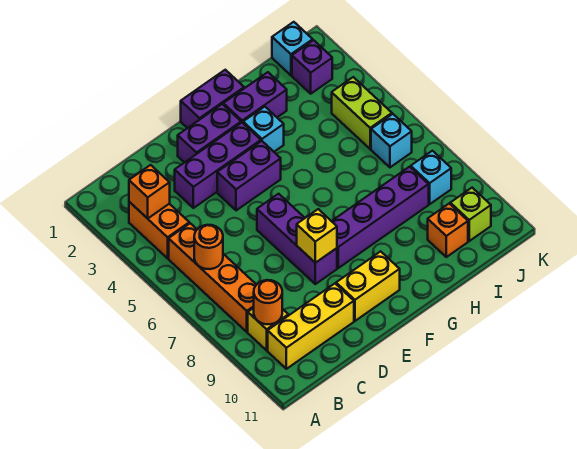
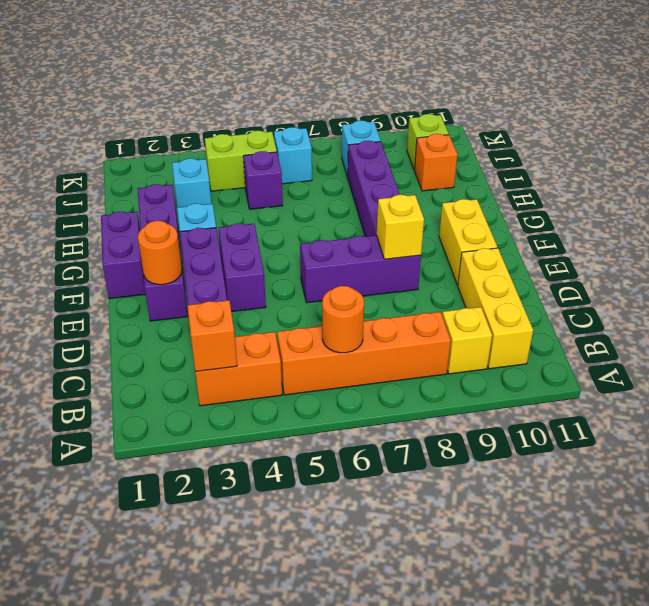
orange round brick B9 level 2 -> orange round brick E2 level 2
cyan brick J1 level 1 -> cyan brick I3 level 1
purple brick J2 level 1 -> purple brick I5 level 1

